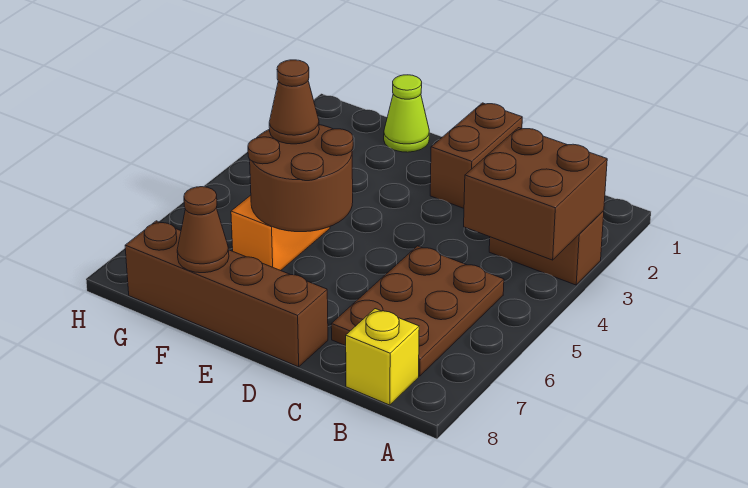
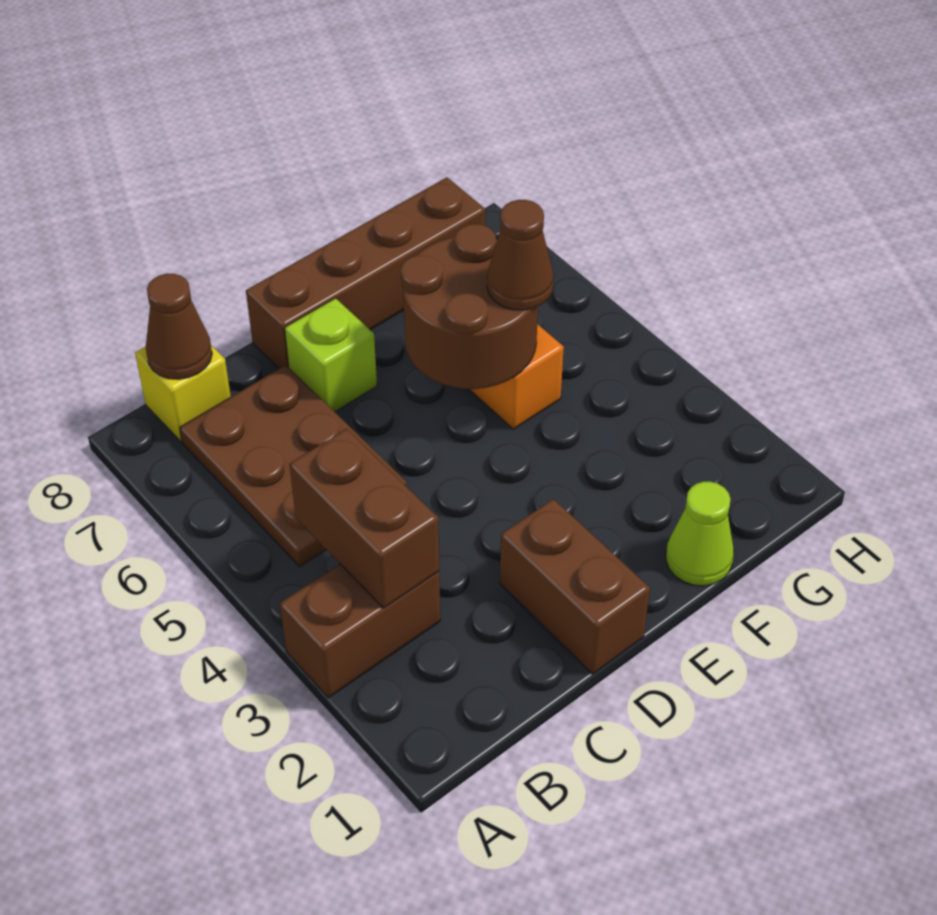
brown brick A3:B4 level 2 -> brown brick B3:B4 level 2
none -> lime brick D7 level 1
brown cone F8 level 2 -> brown cone B8 level 2

